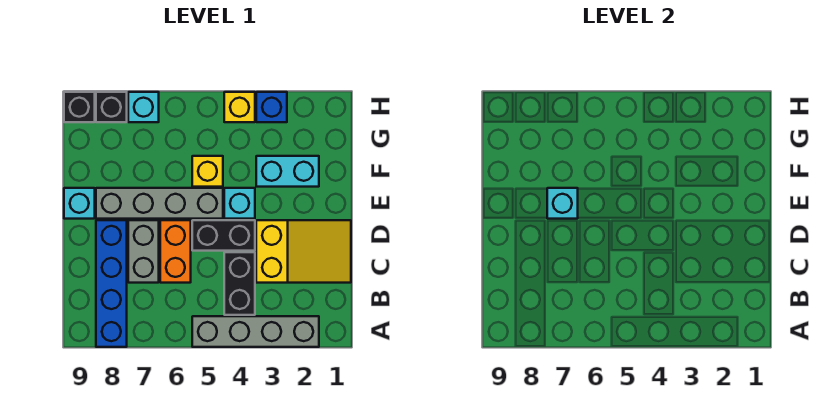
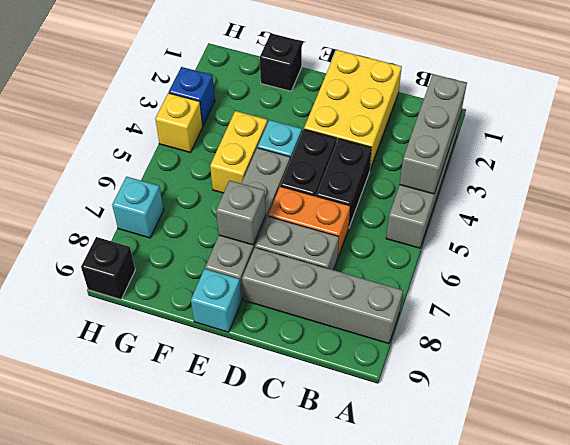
none -> grey brick A2:A4 level 2
blue brick A8:D8 level 1 -> grey brick A8:D8 level 1
black brick B4:C4 level 1 -> black brick C4:C5 level 1
yellow slope C1:D3 level 1 top 3 -> yellow brick C1:D3 level 1
cyan brick E7 level 2 -> grey brick E7 level 2
cyan brick F2:F3 level 1 -> none
yellow brick F5 level 1 -> yellow brick F4:F5 level 1
black brick H8 level 1 -> black brick F1 level 1

